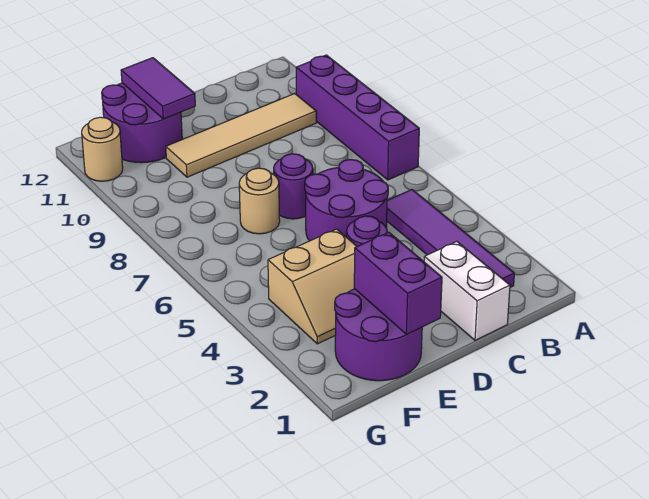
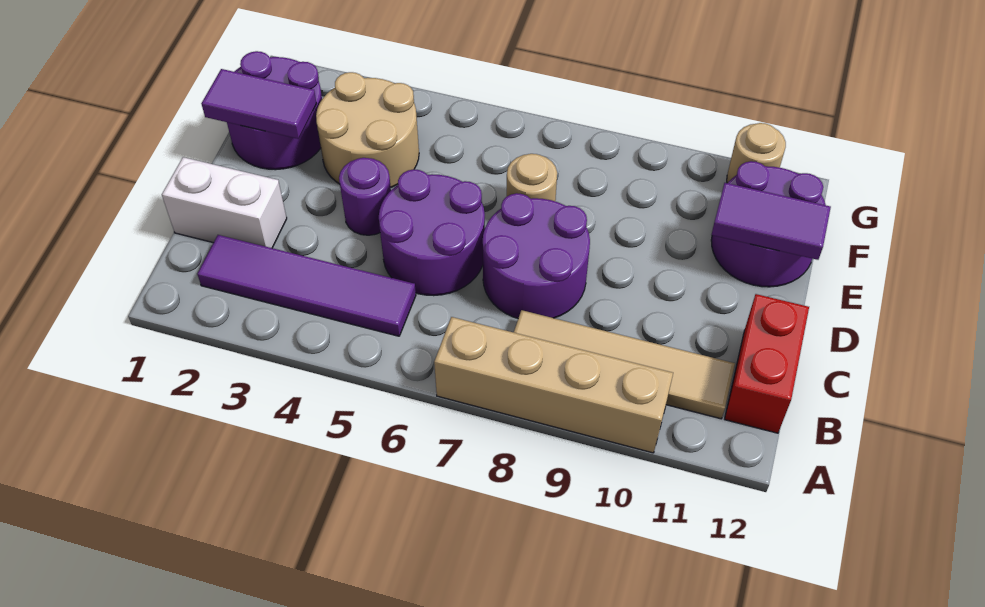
purple brick A7:A10 level 1 -> tan brick A7:A10 level 1
tan tile B10:E10 level 1 -> tan tile B8:B11 level 1
none -> red brick B12:C12 level 1
purple round brick D7 level 1 -> purple round brick C7:D8 level 1
purple brick E1:E2 level 2 -> purple tile E1:E2 level 2
tan slope E3:F4 level 1 top 4 -> tan round brick E3:F4 level 1

